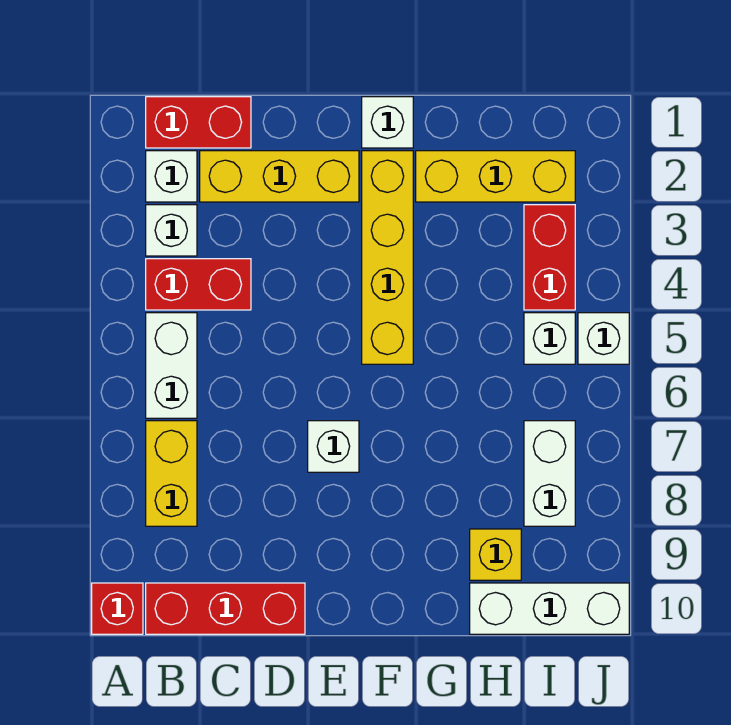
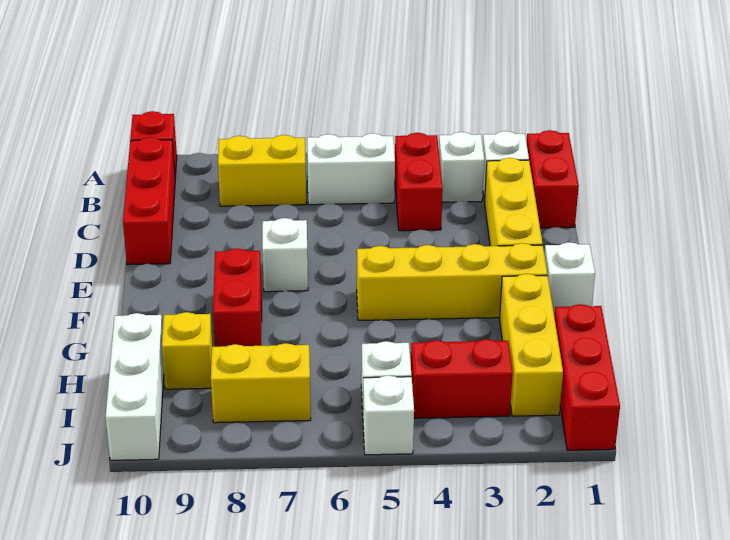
none -> red brick F8:G8 level 1
none -> red brick H1:J1 level 1
white brick I7:I8 level 1 -> yellow brick I7:I8 level 1

